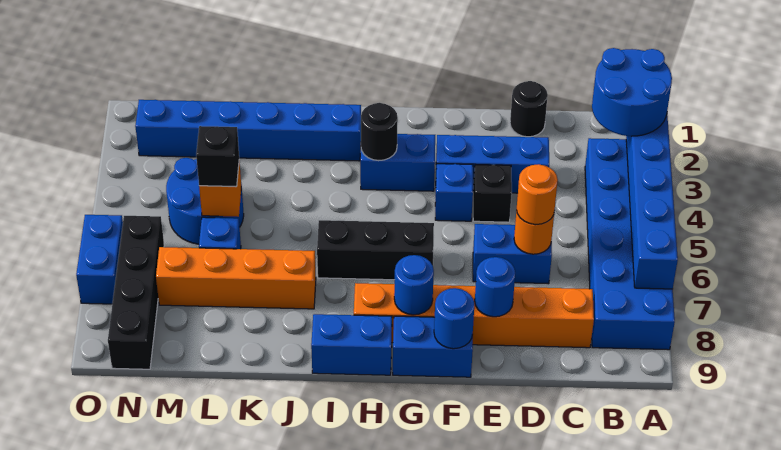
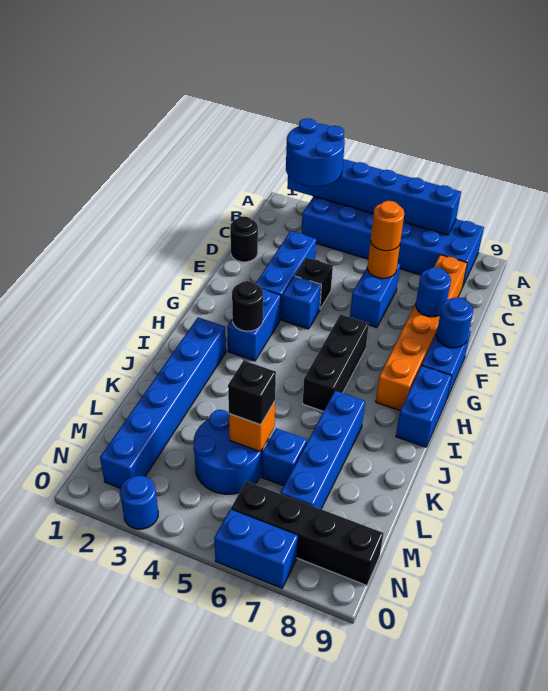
blue round brick G8 level 2 -> blue round brick O3 level 1
orange brick J7:M7 level 1 -> blue brick J7:M7 level 1

